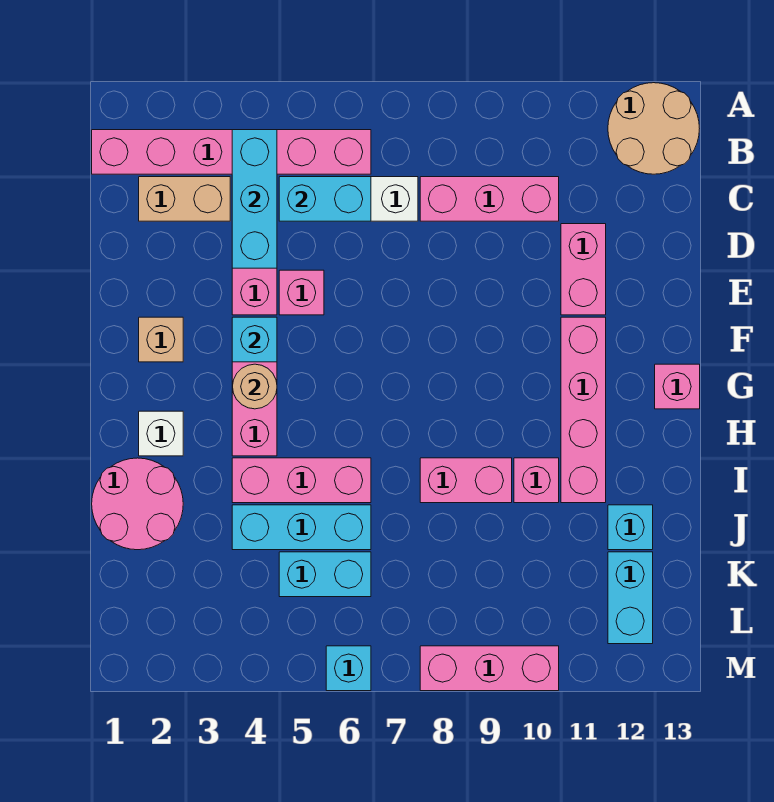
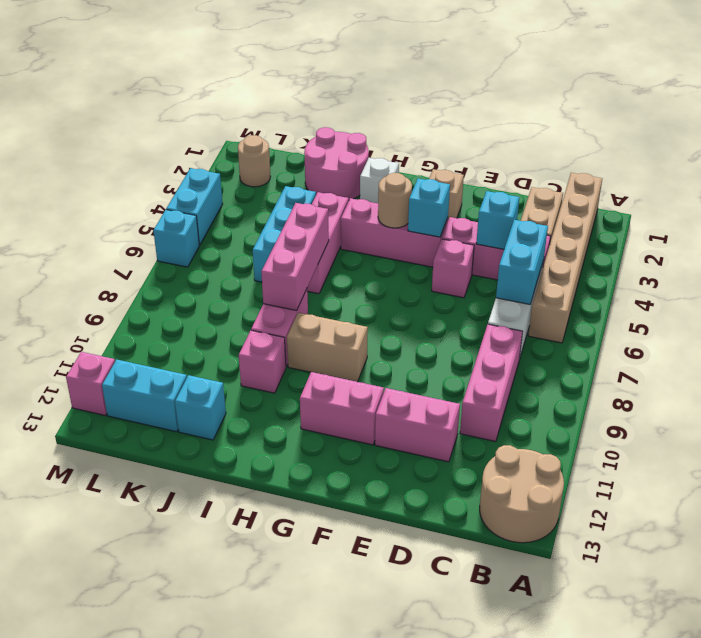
pink brick B1:B6 level 1 -> tan brick B1:B6 level 1
cyan brick B4:D4 level 2 -> cyan brick D4 level 2
pink brick F11:I11 level 1 -> pink brick F11:G11 level 1
none -> tan brick G9:H9 level 1
pink brick G13 level 1 -> pink brick M12 level 1
cyan brick K5:K6 level 1 -> cyan brick M4:M5 level 1
none -> tan round brick L2 level 1
pink brick M8:M10 level 1 -> pink brick I6:I8 level 2

